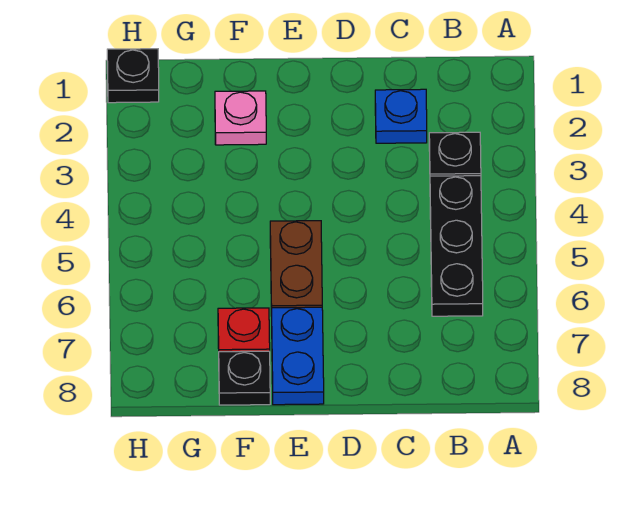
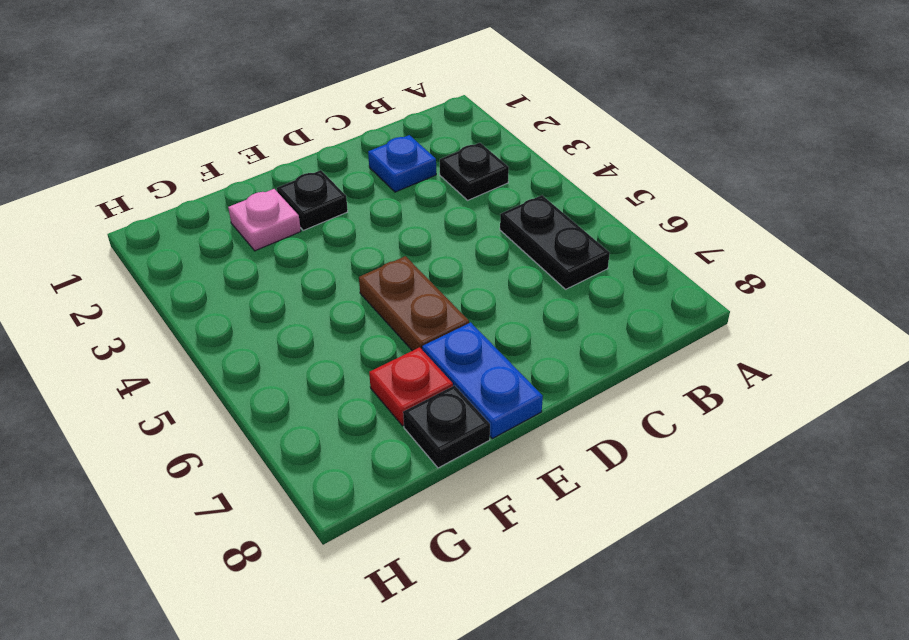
black plate B4:B6 level 1 -> black plate B5:B6 level 1
black plate H1 level 1 -> black plate E2 level 1

